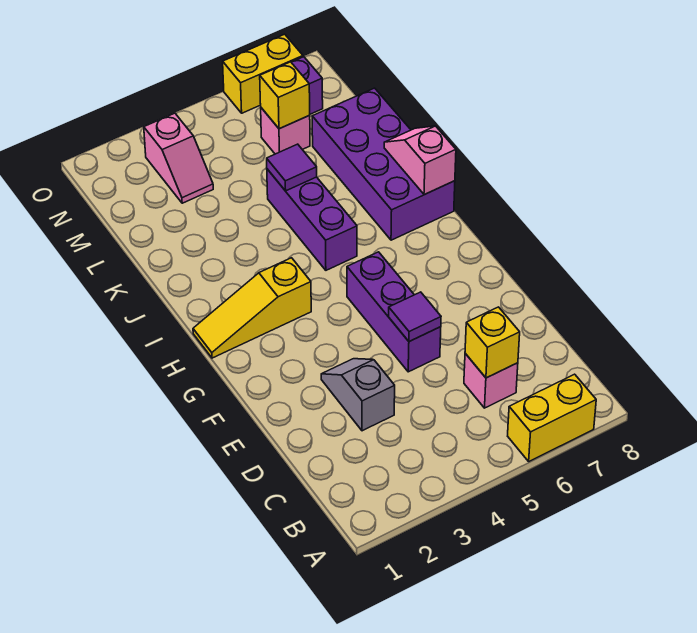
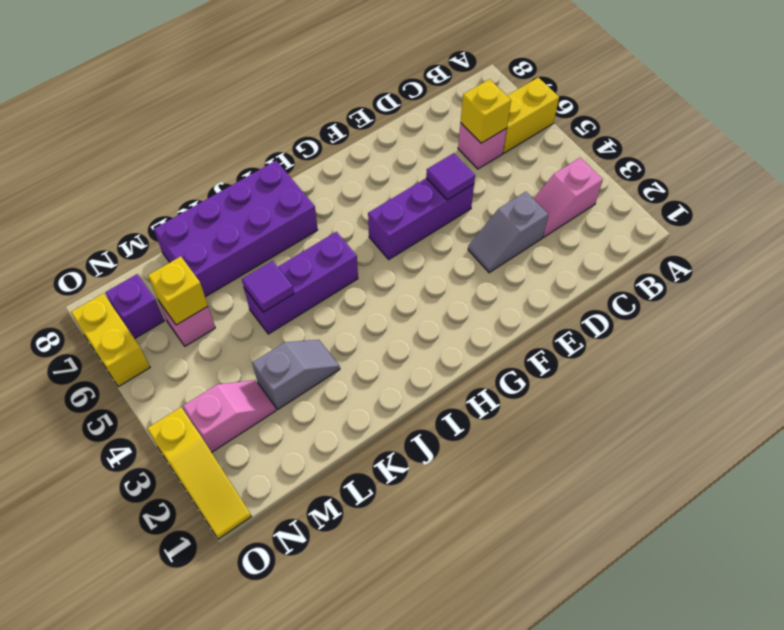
yellow brick A6:A7 level 1 -> yellow brick A6:B6 level 1
yellow slope H1:H3 level 1 top 3 -> yellow slope O1:O3 level 1 top 3
pink slope I8:J8 level 2 top I -> pink slope B3:C3 level 1 top B
none -> grey slope K3:L3 level 1 top L

